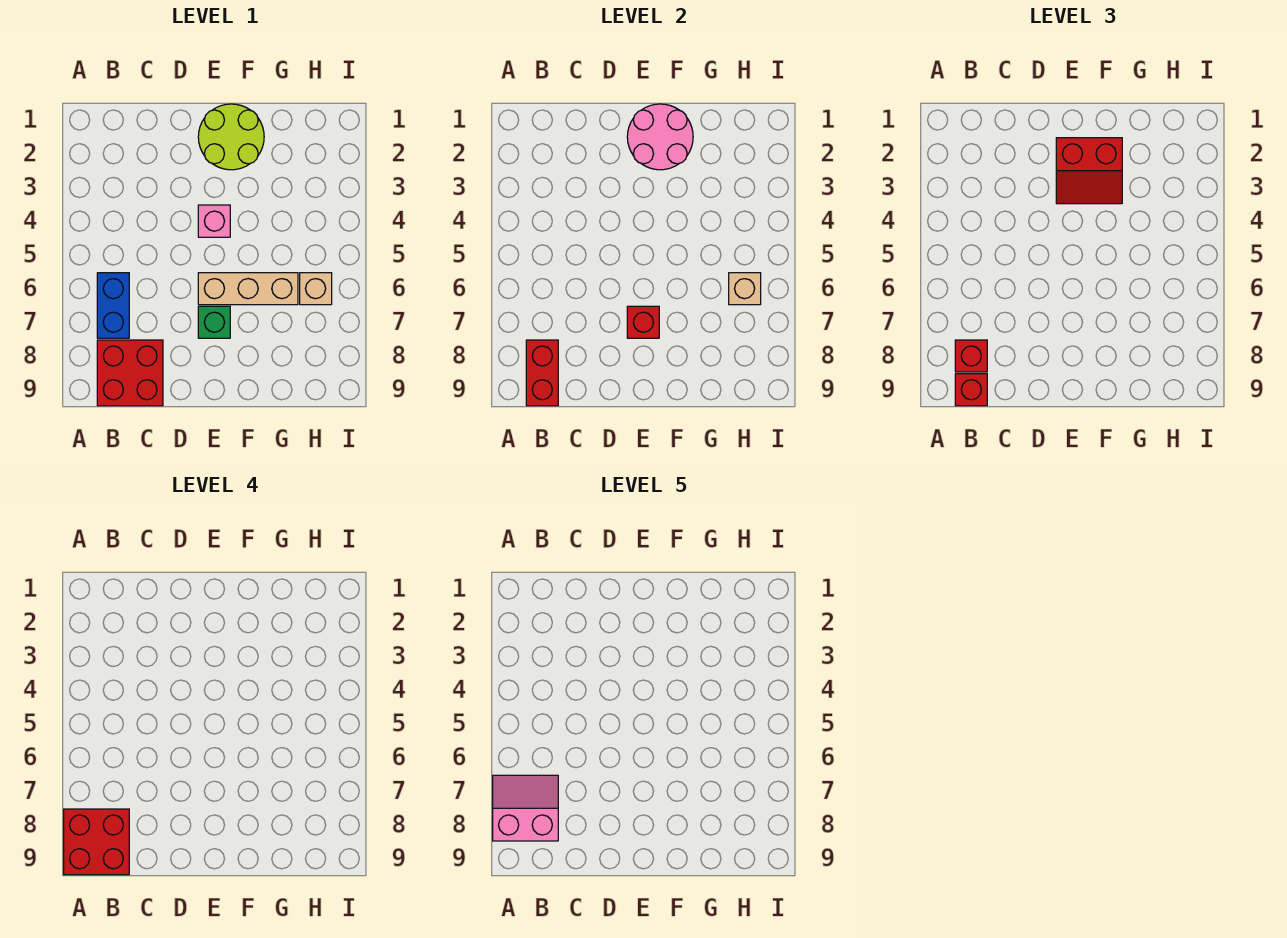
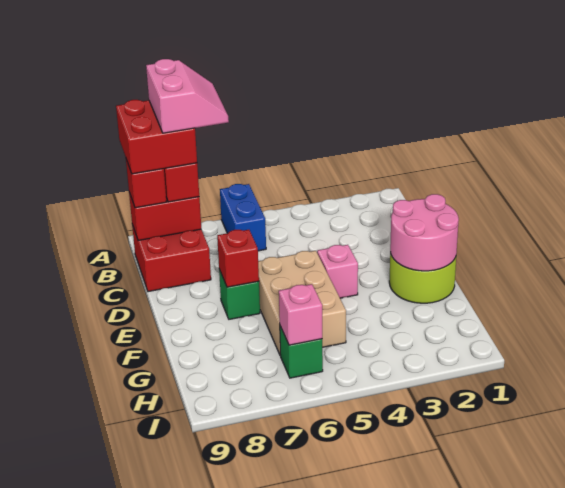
blue brick B6:B7 level 1 -> blue brick A6:B6 level 1
red slope E2:F3 level 3 top 2 -> none
tan brick E6:G6 level 1 -> tan brick E5:G6 level 1
tan brick H6 level 1 -> green brick H6 level 1
tan brick H6 level 2 -> pink brick H6 level 2

